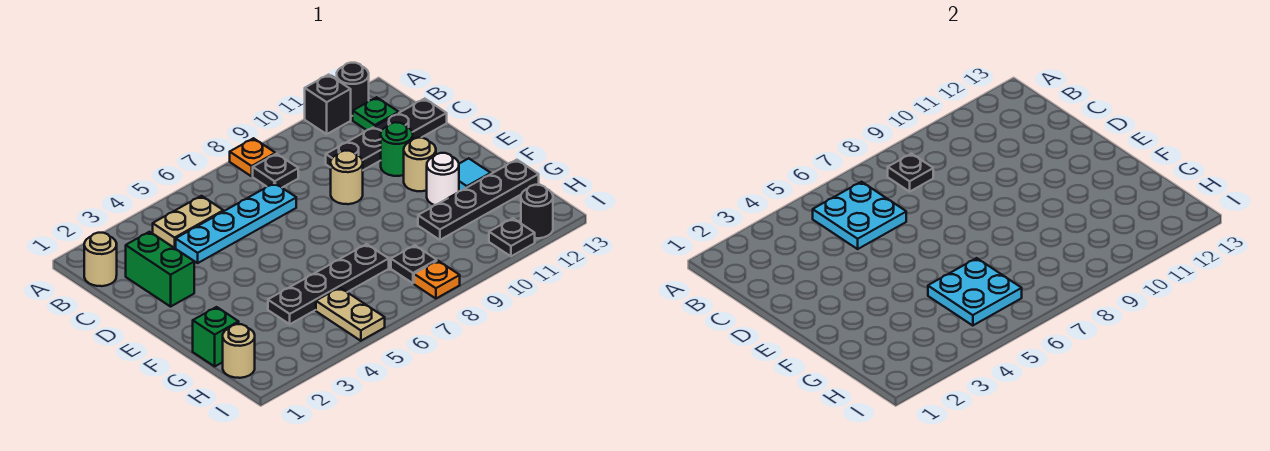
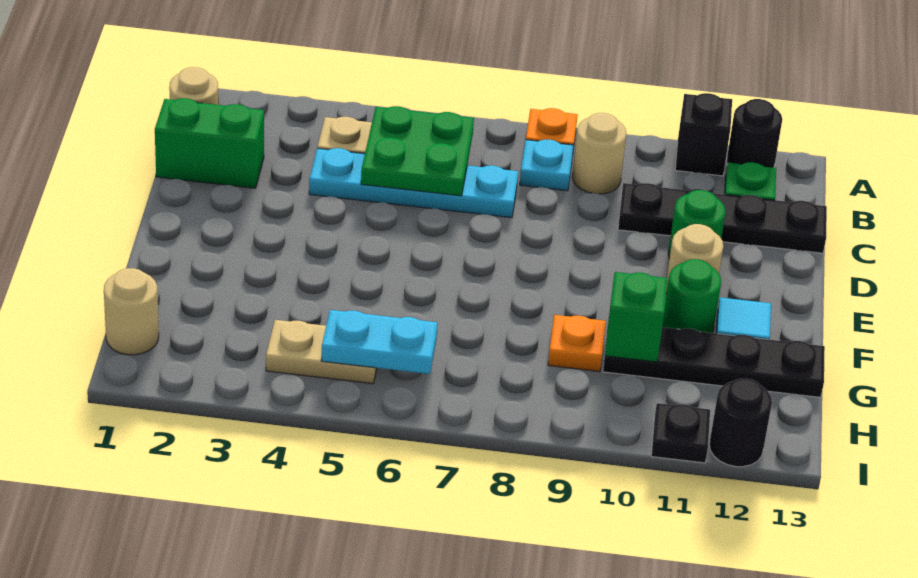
cyan plate B5:C6 level 2 -> green plate B5:C6 level 2
black plate B8 level 1 -> cyan plate B8 level 1
black plate B8 level 2 -> none
green brick C2:D2 level 1 -> green brick C1:C2 level 1
tan round brick D9 level 1 -> tan round brick B9 level 1
white round brick F11 level 1 -> green round brick F11 level 1
green brick G1 level 1 -> green brick G10 level 2
black plate G4:G7 level 1 -> none
cyan plate G5:H6 level 2 -> cyan plate H5:H6 level 2
tan plate H5:I5 level 1 -> tan plate H4:H5 level 1
black plate H8 level 1 -> none
orange plate I8 level 1 -> orange plate G9 level 1

